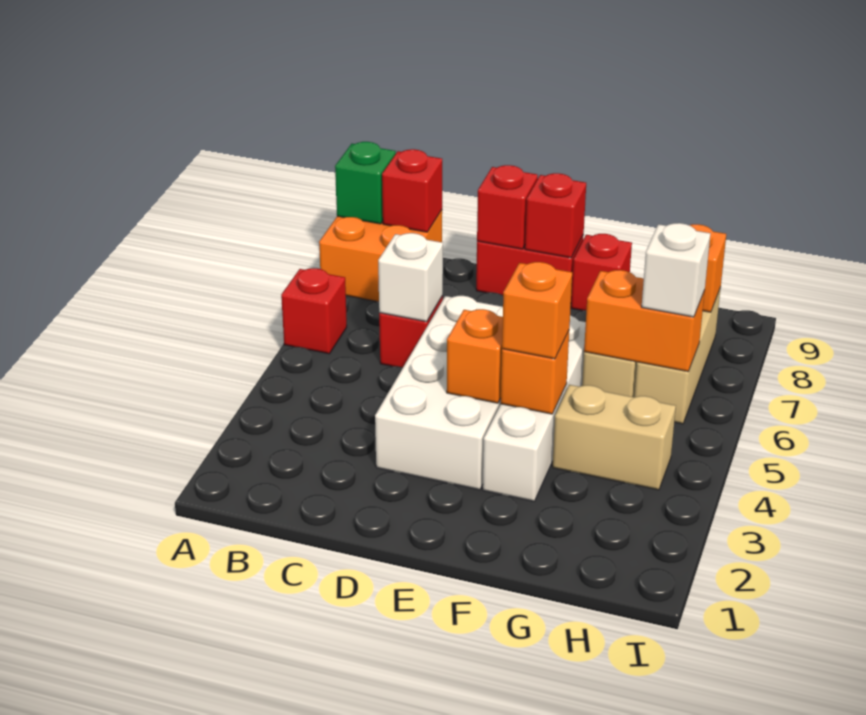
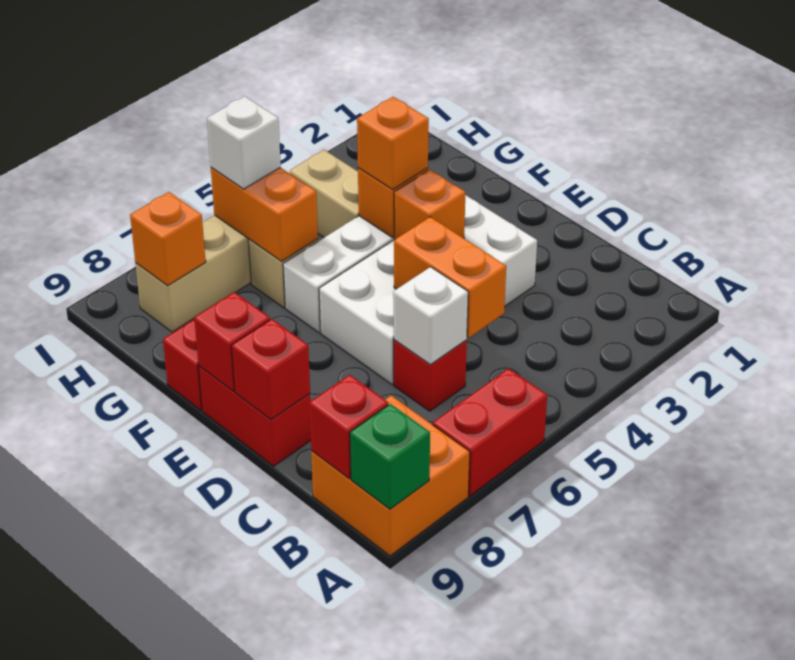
red brick A6 level 1 -> red brick A6:A7 level 1
none -> orange brick C5:D5 level 2

